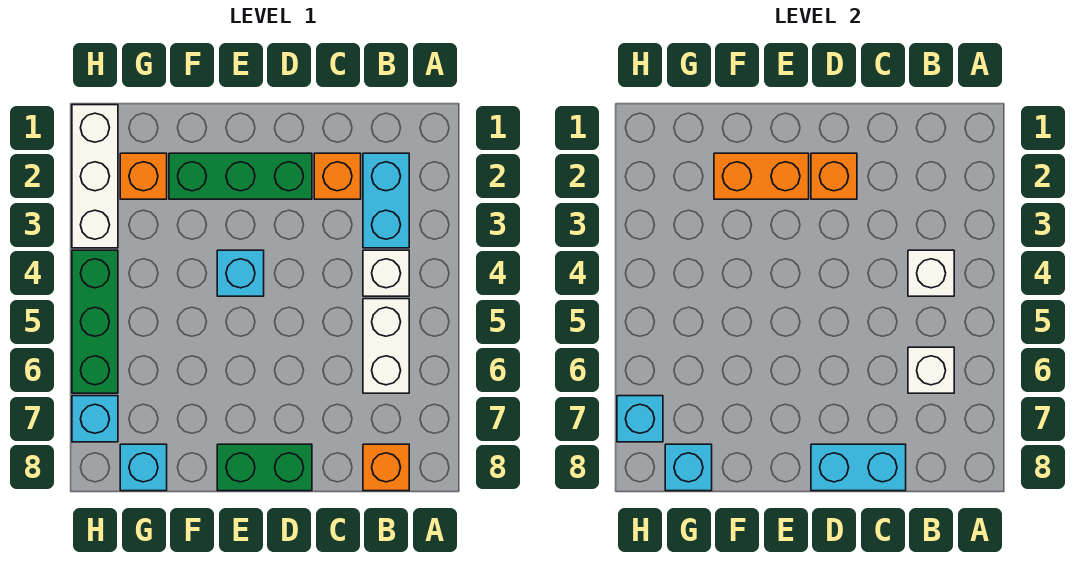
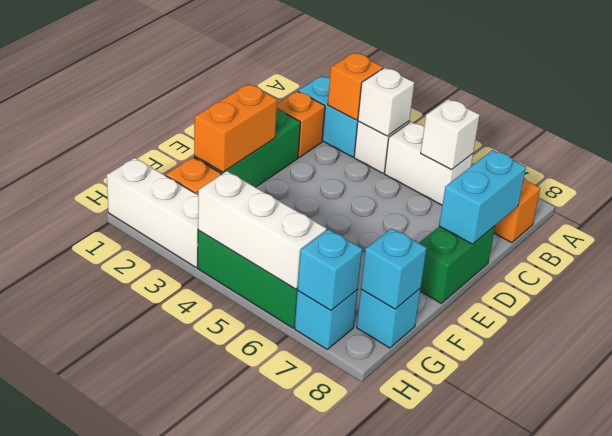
orange brick D2 level 2 -> orange brick B3 level 2
cyan brick E4 level 1 -> none
none -> white brick H4:H6 level 2

